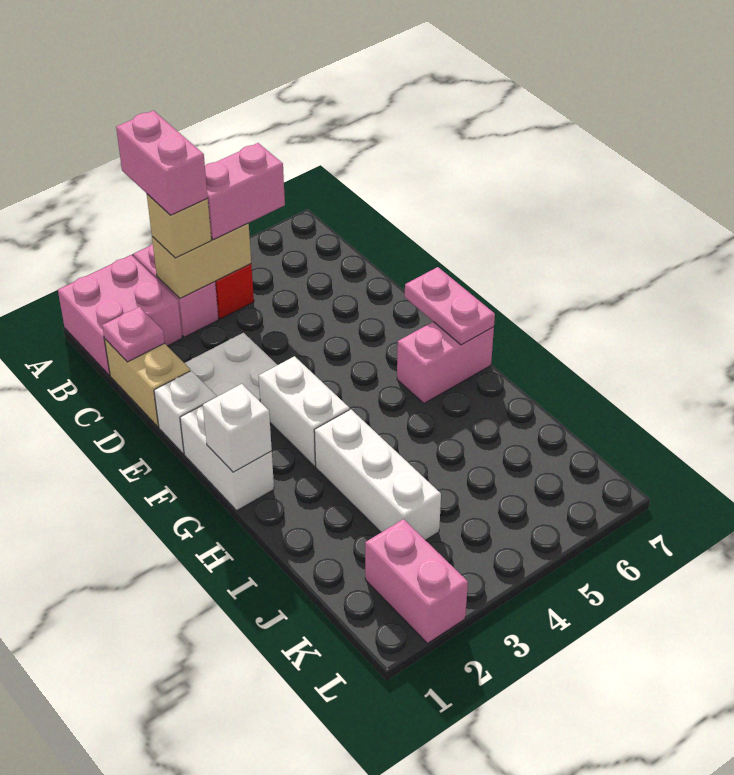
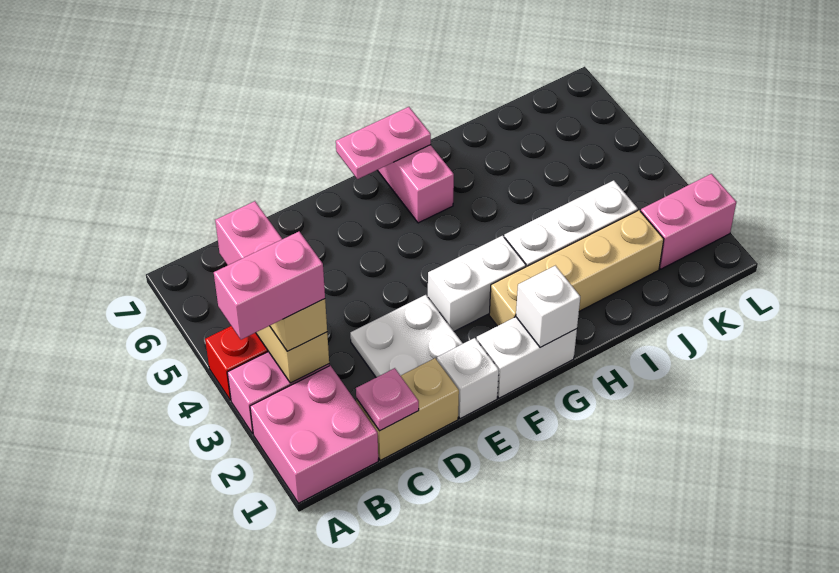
none -> tan brick G2:J2 level 1

